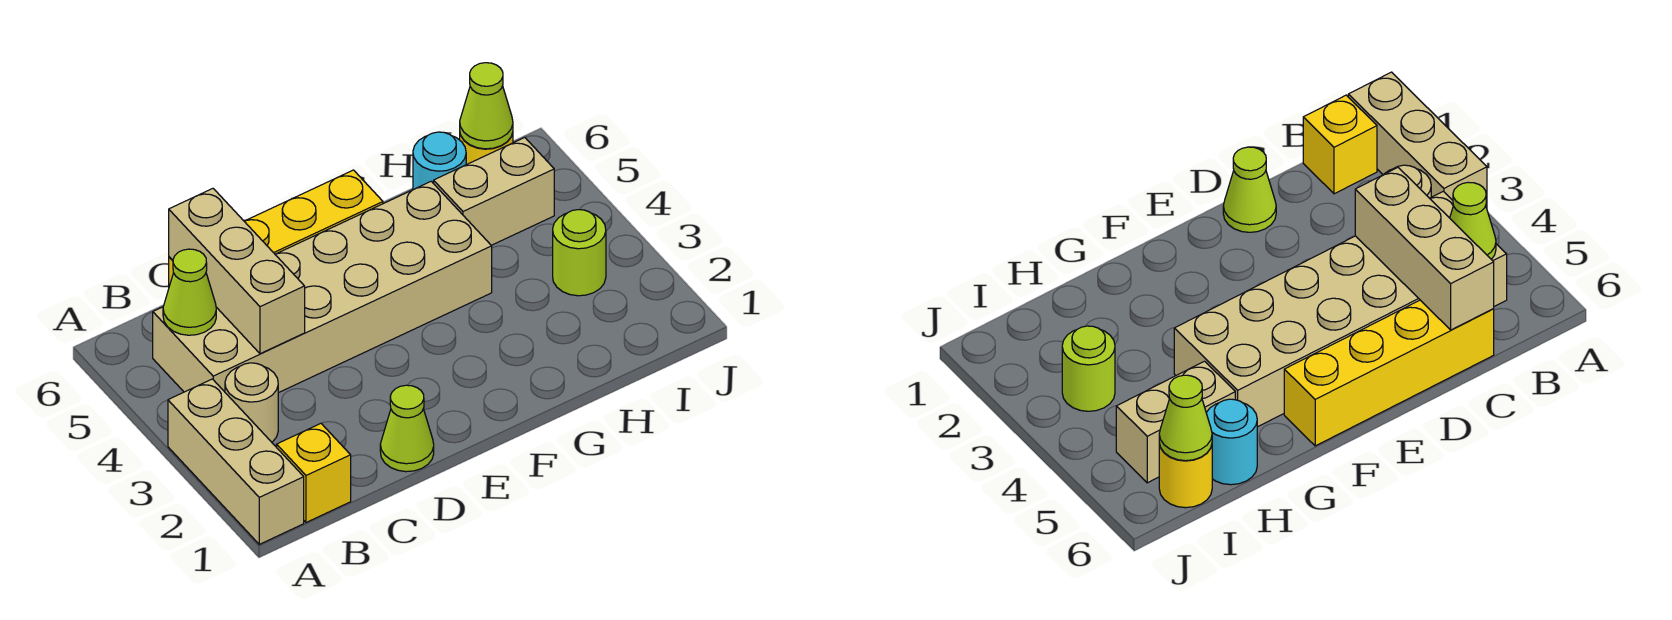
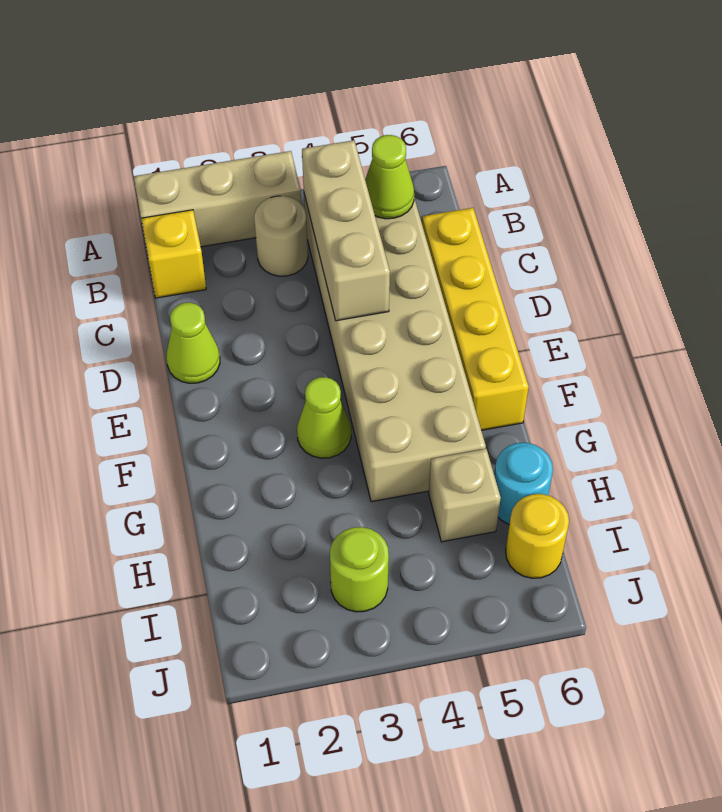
tan brick C4:C6 level 2 -> tan brick B4:D4 level 2
tan brick H5:I5 level 1 -> tan brick H5 level 1
lime cone I6 level 2 -> lime cone F3 level 1

